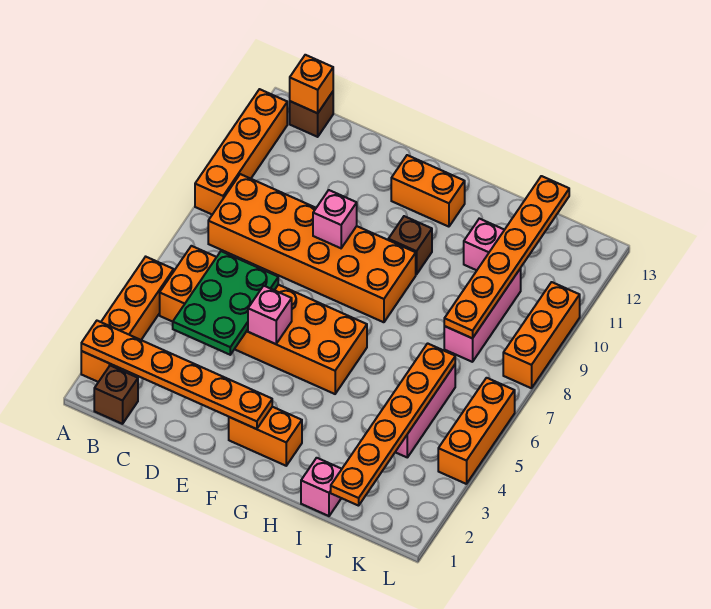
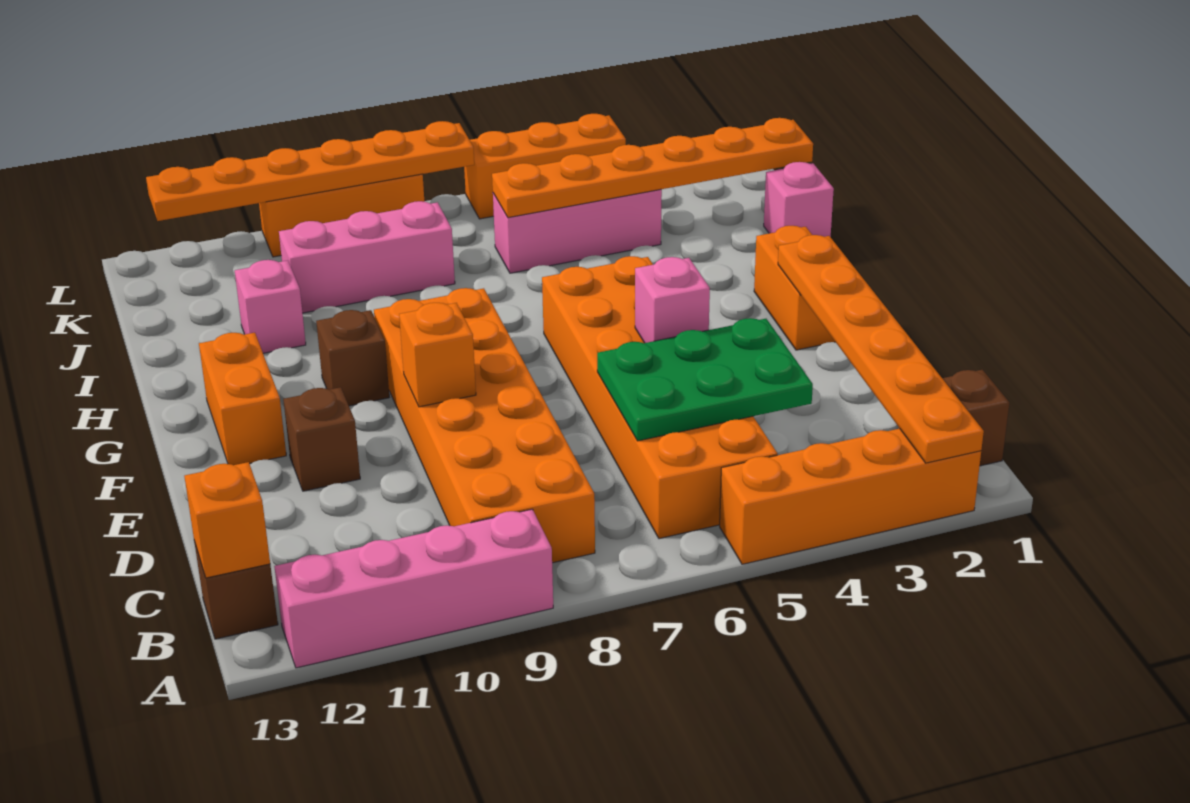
orange brick A9:A12 level 1 -> pink brick A9:A12 level 1
pink brick E9 level 2 -> orange brick E9 level 2
none -> brown brick E11 level 1
orange plate J8:J13 level 2 -> orange plate L7:L12 level 2

